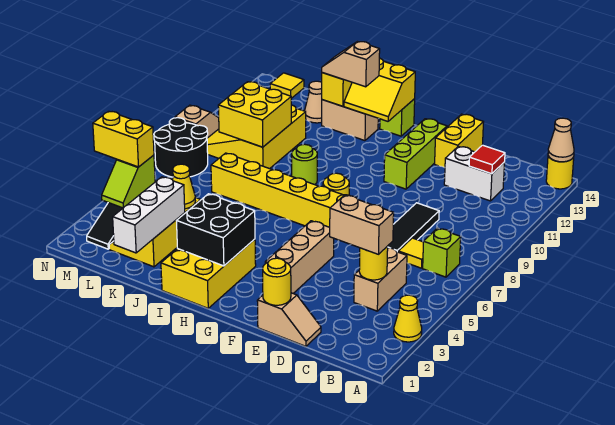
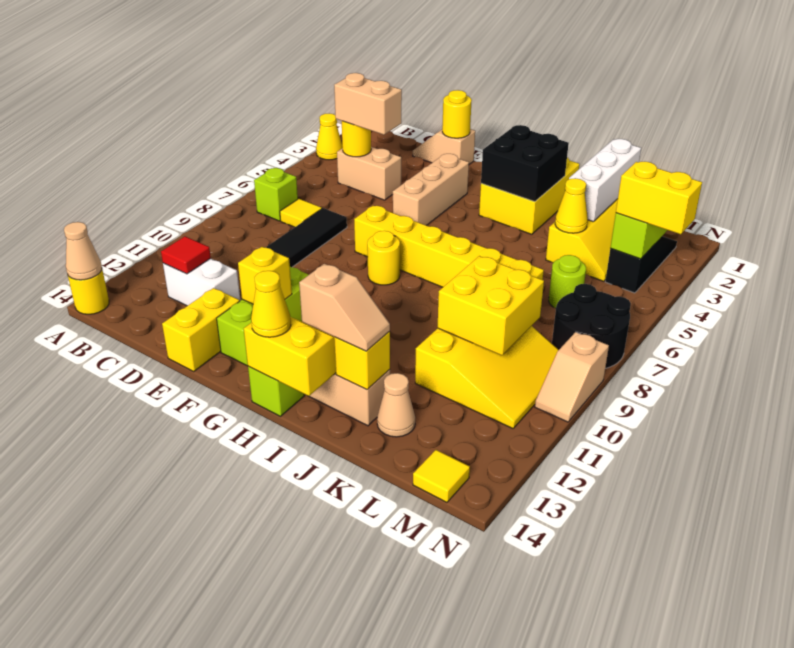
tan brick C4:C5 level 1 -> tan brick C4:D4 level 1
none -> yellow brick F12 level 2
none -> yellow cone H14 level 3
lime round brick I9 level 1 -> lime round brick L6 level 1

